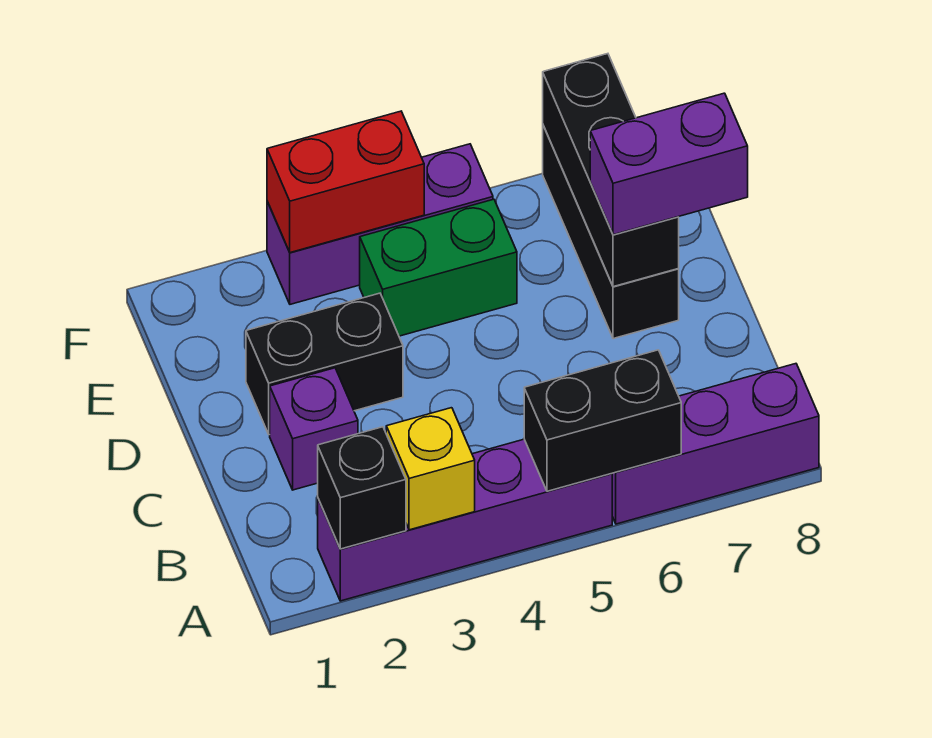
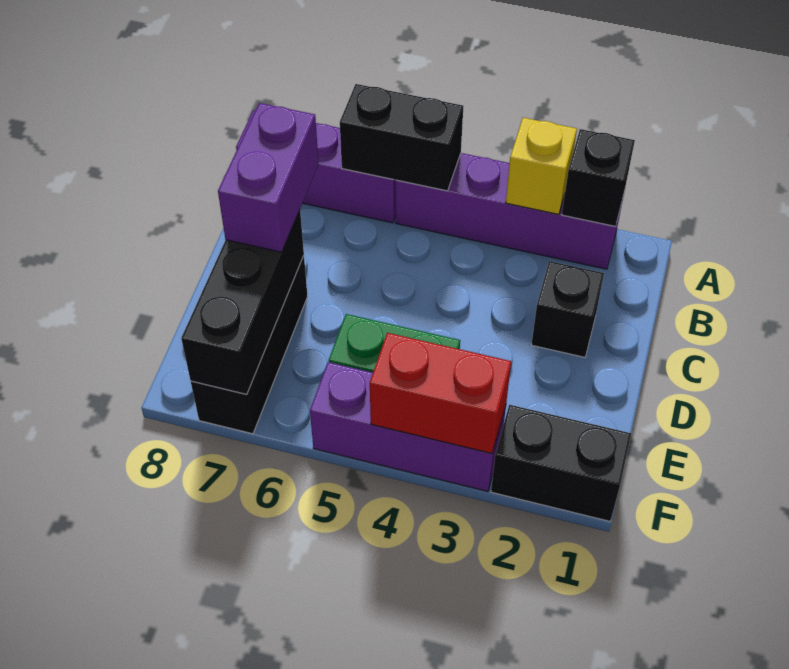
purple brick C2 level 1 -> black brick C2 level 1
black brick D2:D3 level 1 -> black brick F1:F2 level 1
purple brick D7:D8 level 3 -> purple brick C7:D7 level 3

